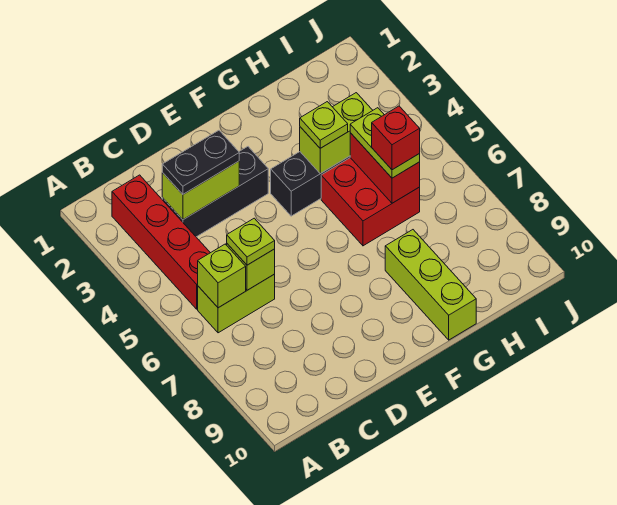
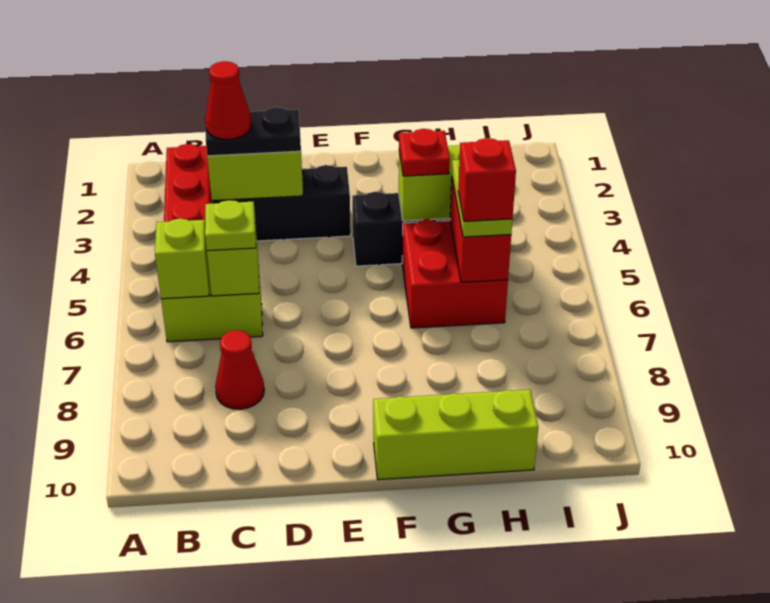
none -> red cone C3 level 4
none -> red cone C8 level 1
lime plate G4 level 3 -> red plate G4 level 3
lime brick G8:G10 level 1 -> lime brick F10:H10 level 1

